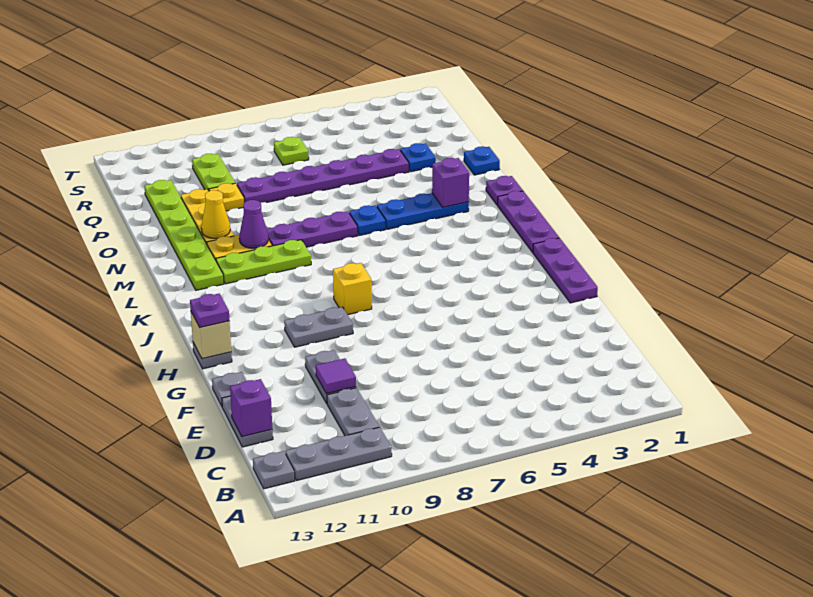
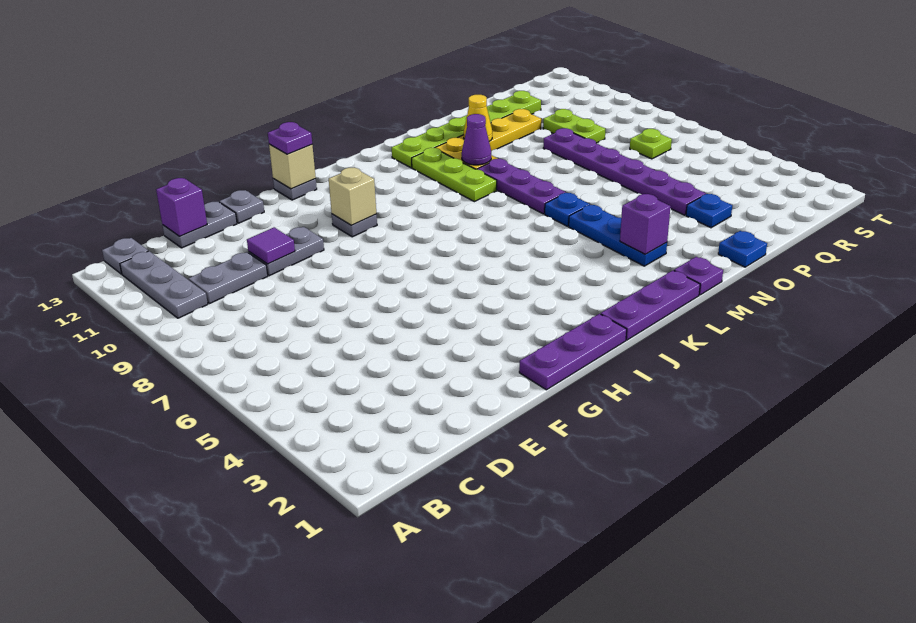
grey plate H9:H10 level 1 -> grey plate H10 level 1
none -> tan brick H10 level 2
yellow brick I8 level 1 -> none
yellow plate P10 level 1 -> none
lime plate Q10:R10 level 1 -> lime plate Q9:Q10 level 1

